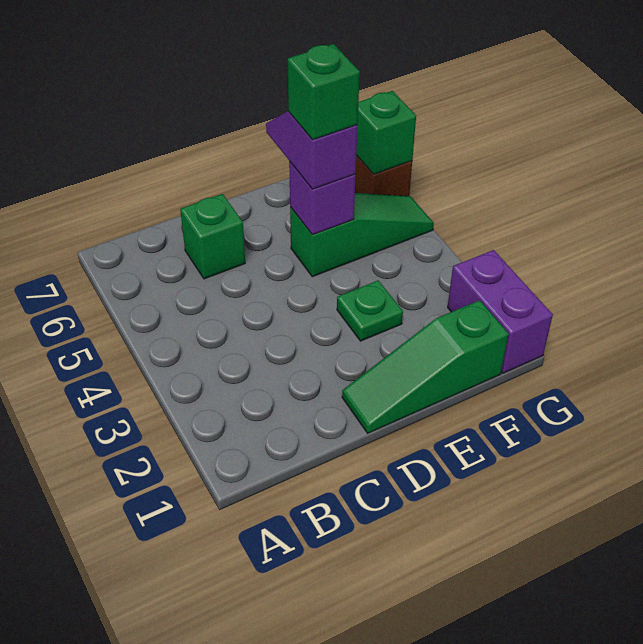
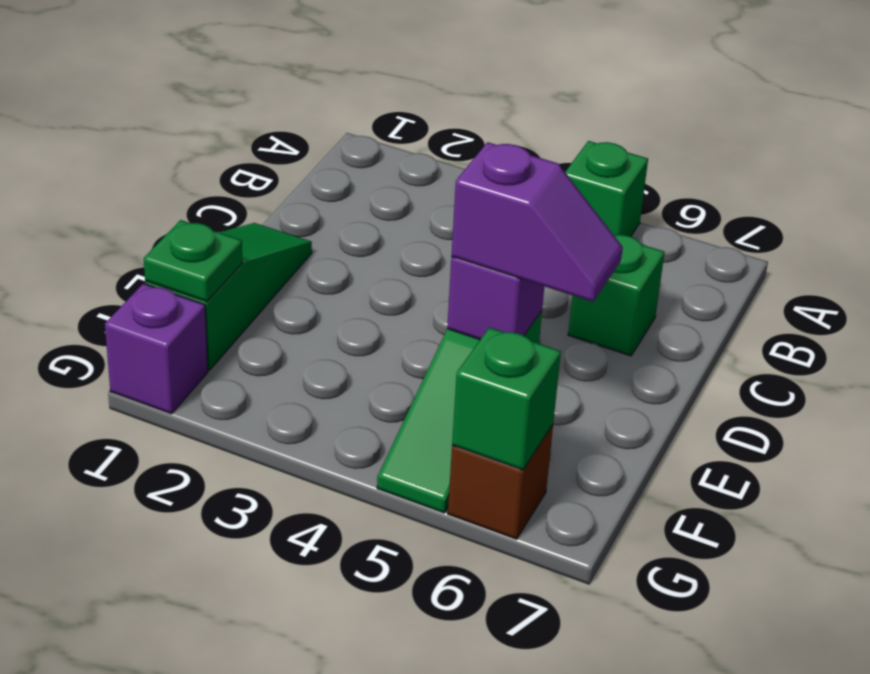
green plate E3 level 1 -> green plate F1 level 2
green brick E5 level 4 -> green brick A5 level 1
purple brick G1:G2 level 1 -> purple brick G1 level 1

